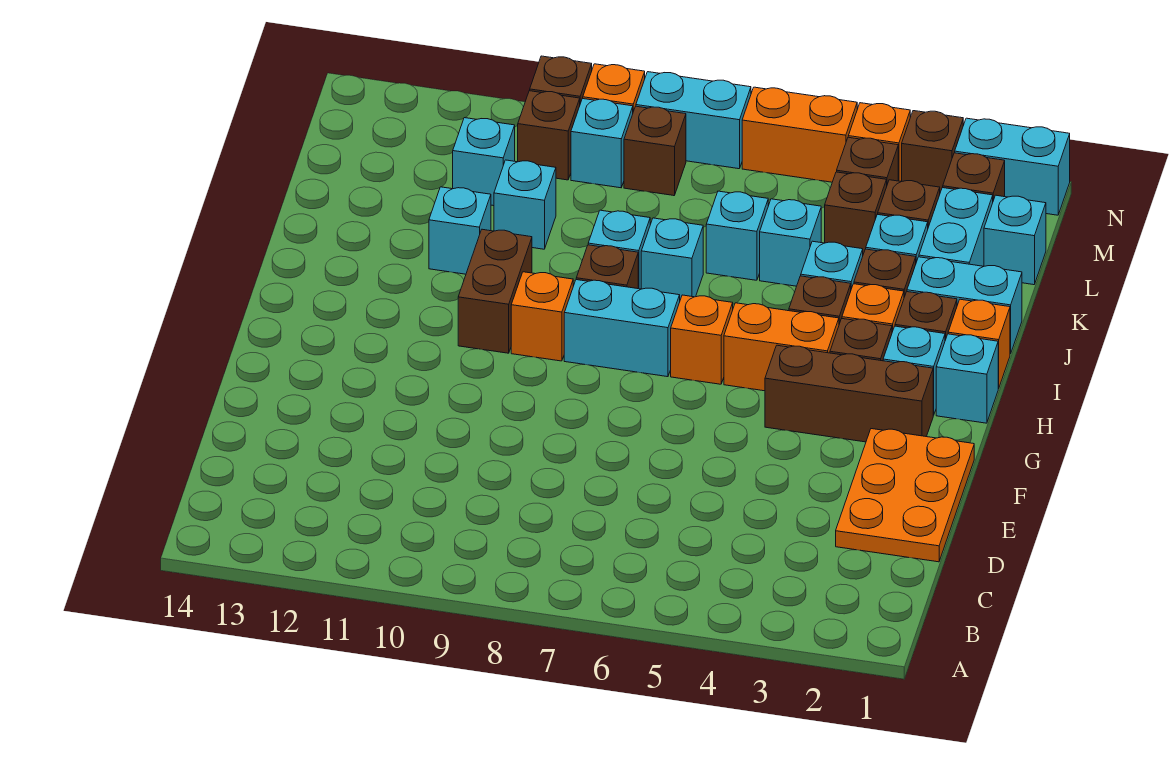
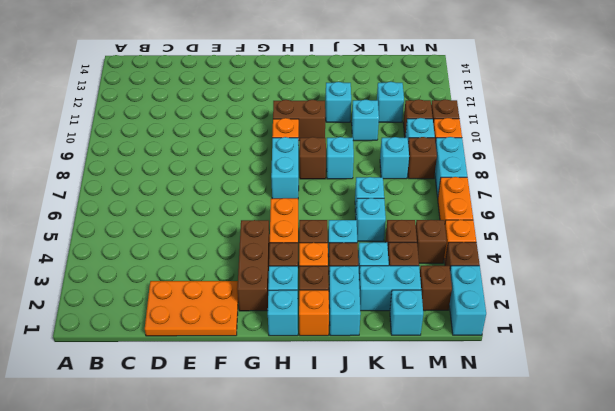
orange brick H6 level 1 -> none
cyan brick J7 level 1 -> cyan brick L8 level 1

